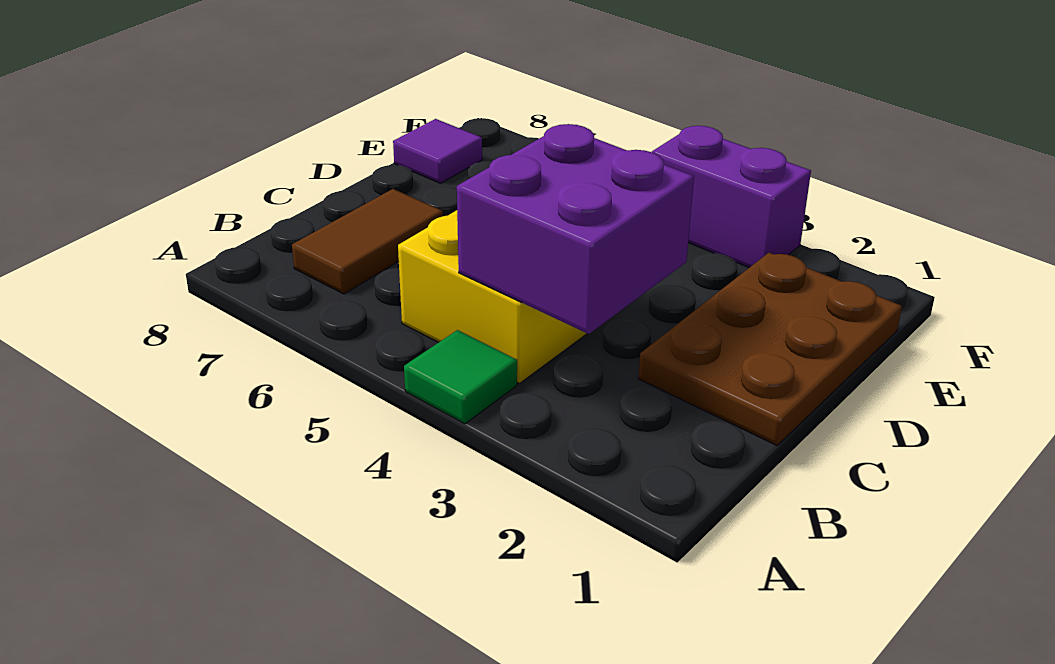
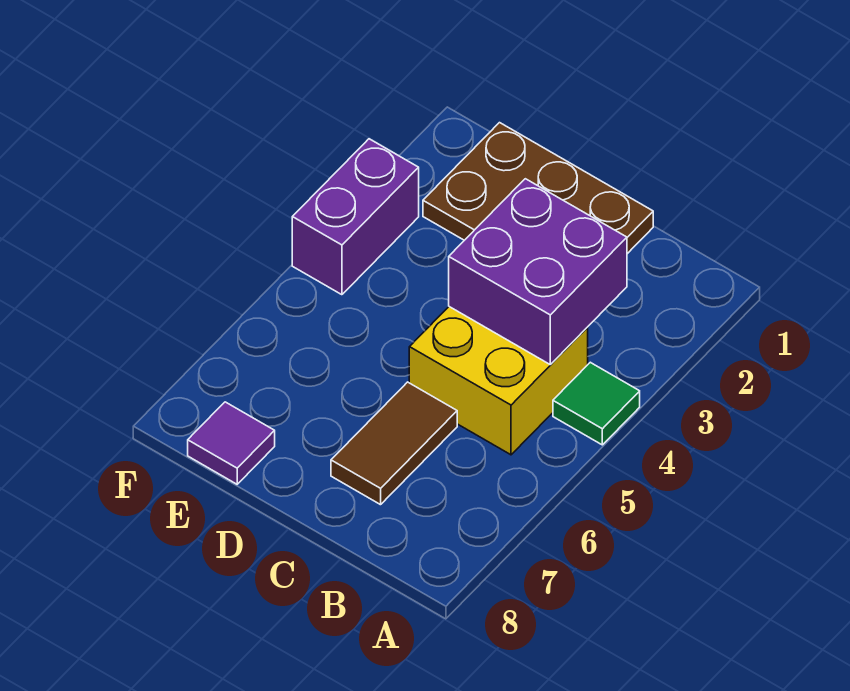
brown tile B7:C7 level 1 -> brown tile C6:C7 level 1

